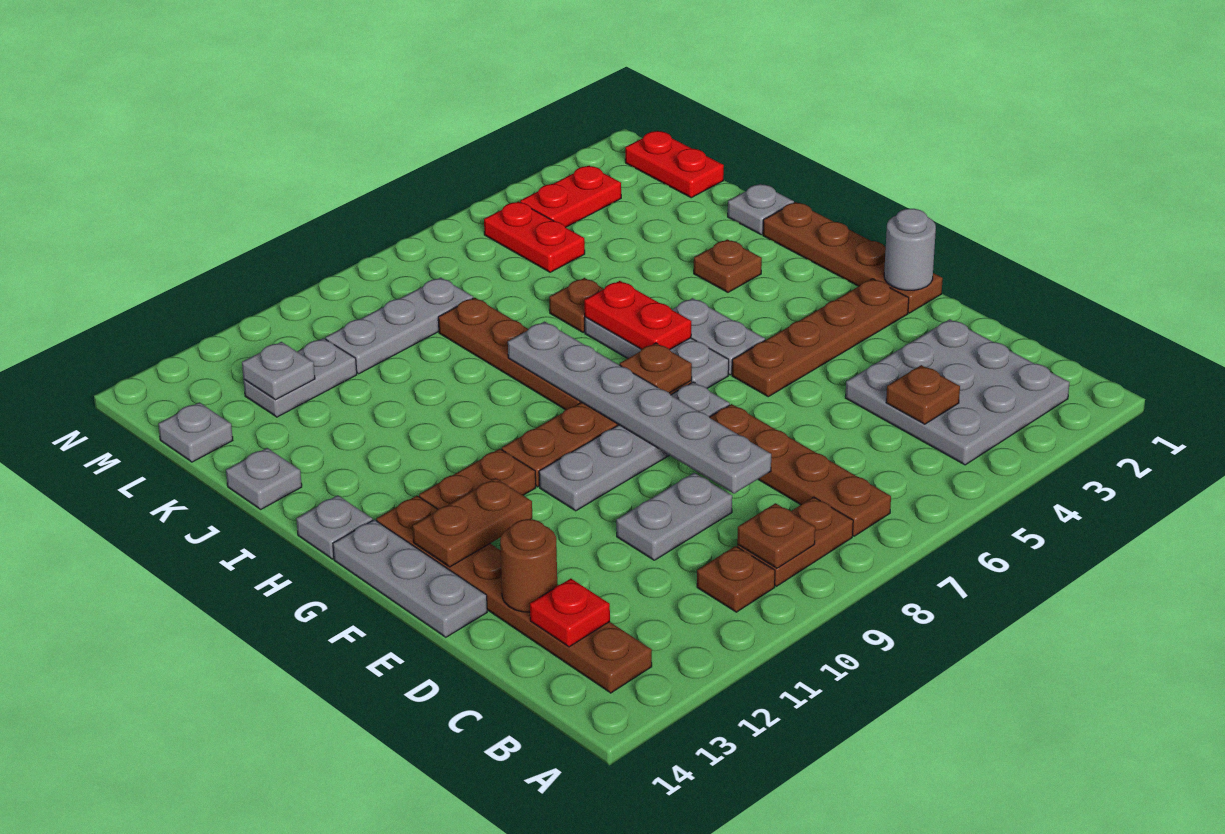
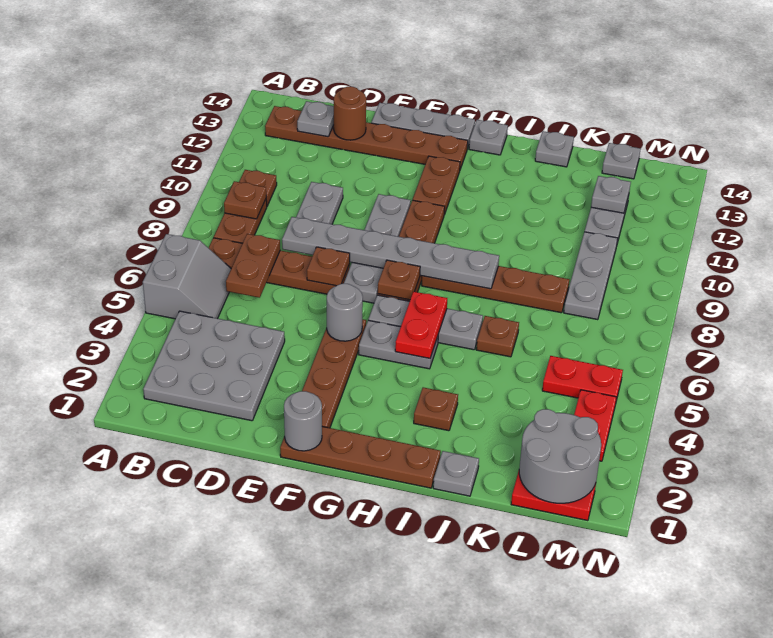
none -> grey slope A5:B6 level 1 top A
brown plate C4 level 2 -> brown plate E7 level 2
red plate C13 level 2 -> grey plate C13 level 2
none -> grey round brick F5 level 2
brown plate F12:F13 level 2 -> brown plate C6:C7 level 2
red plate H6:I6 level 2 -> red plate H5:H6 level 2
none -> grey round brick L1:M2 level 2

